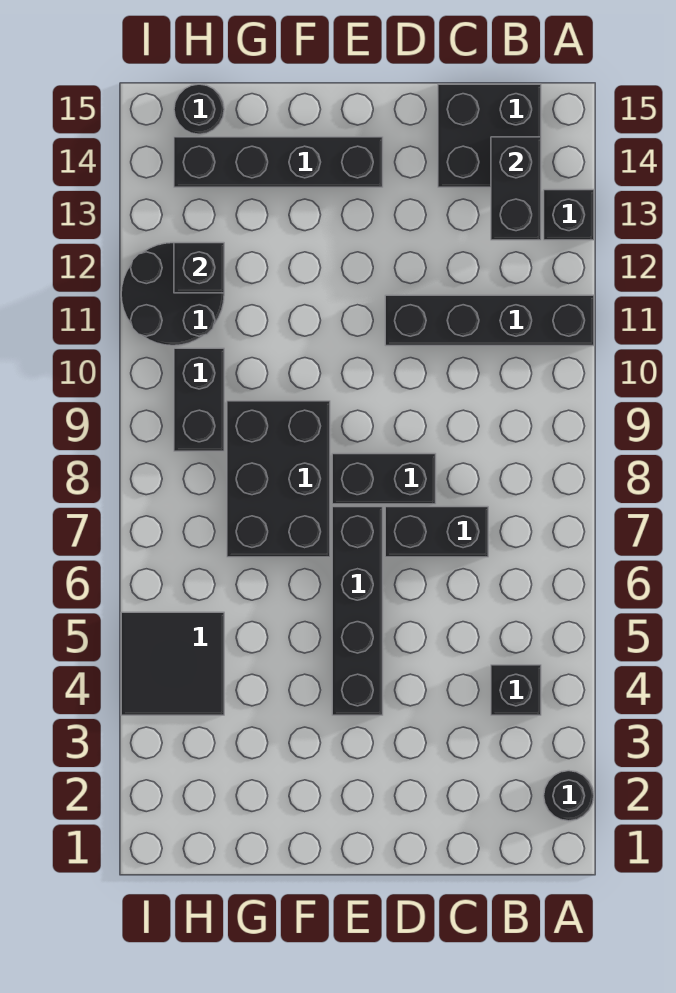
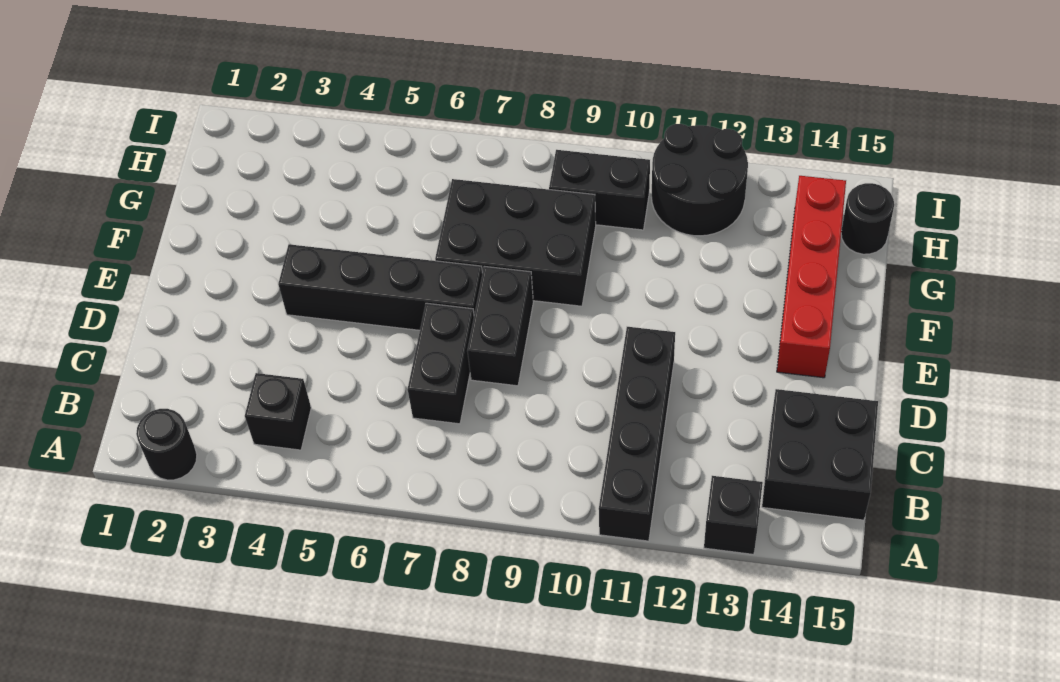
black brick B13:B14 level 2 -> none
black brick E14:H14 level 1 -> red brick E14:H14 level 1
black tile H4:I5 level 1 -> none
black brick H12 level 2 -> none

